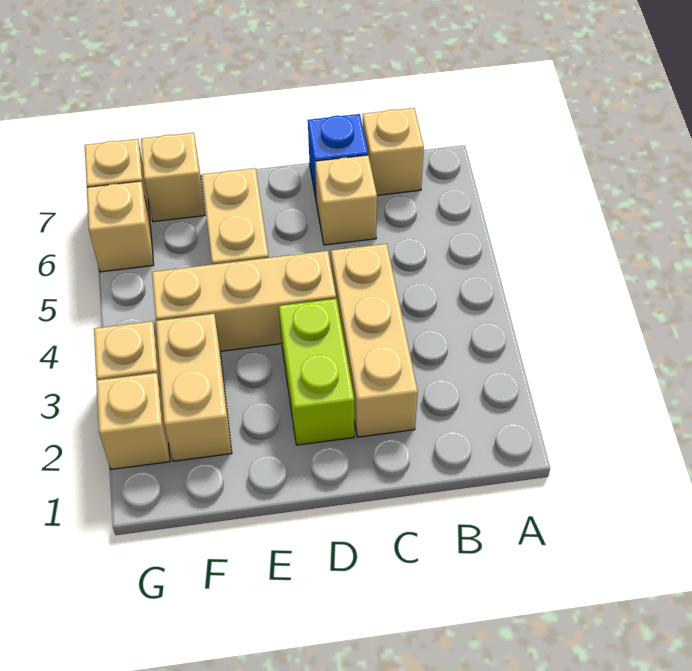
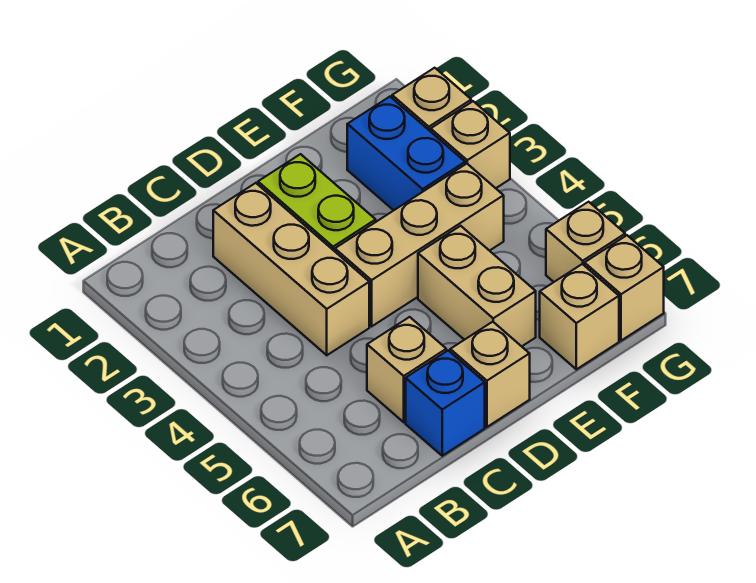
tan brick B7 level 1 -> tan brick D7 level 1
tan brick F2:F3 level 1 -> blue brick F2:F3 level 1

